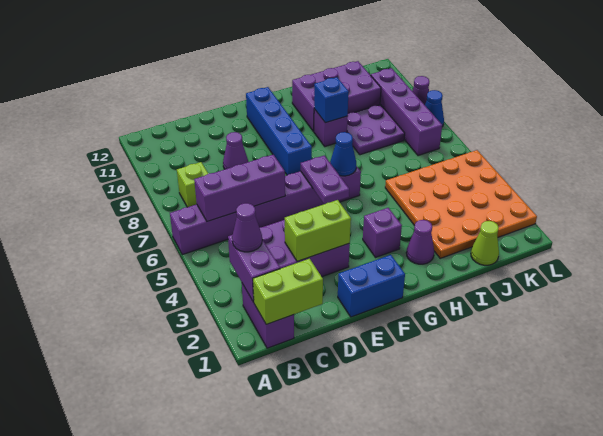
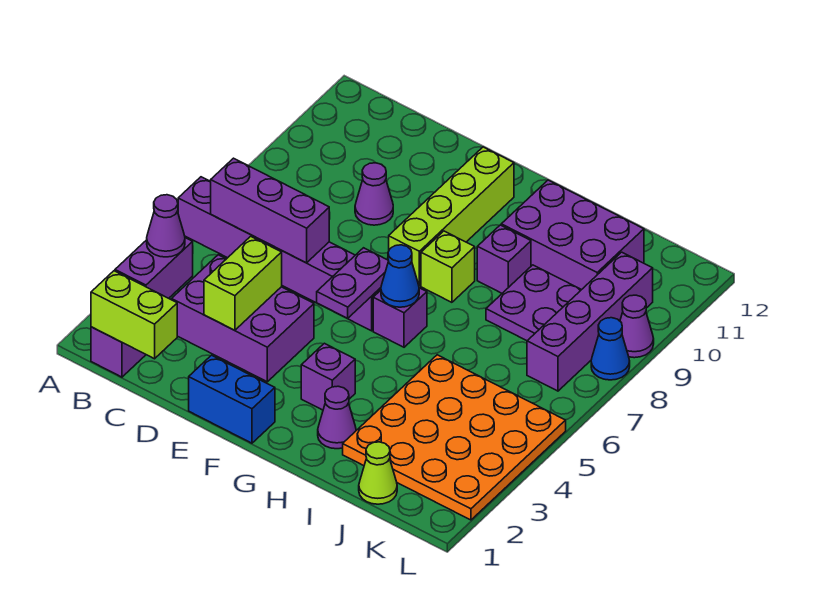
lime brick B8 level 1 -> lime brick G8 level 1
lime brick D3:E3 level 2 -> lime brick D3:D4 level 2
blue brick F8:F11 level 1 -> lime brick F8:F11 level 1
blue brick H9 level 2 -> none

